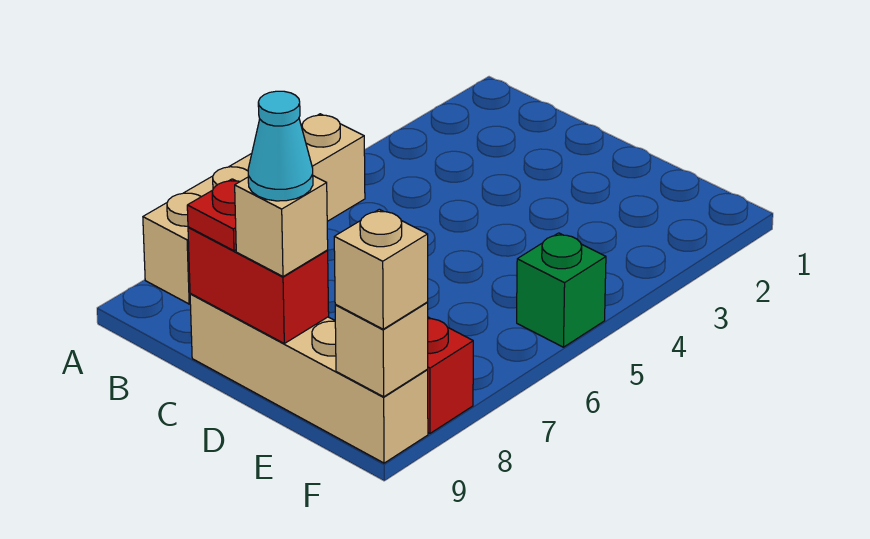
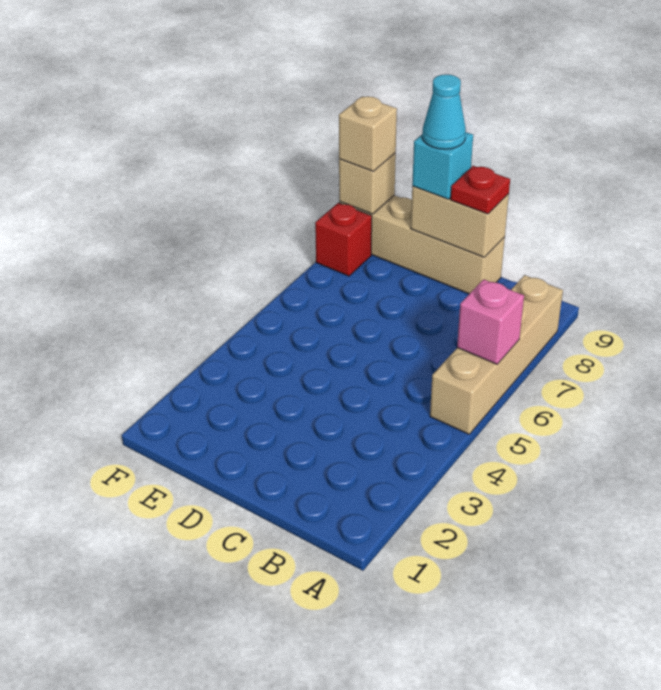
none -> pink brick A6 level 2
red brick C9:D9 level 2 -> tan brick C9:D9 level 2
tan brick D9 level 3 -> cyan brick D9 level 3
green brick F5 level 1 -> none

